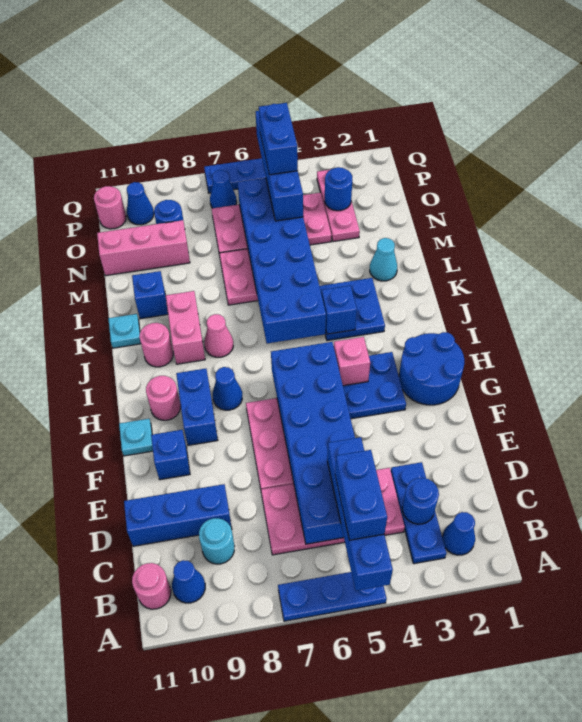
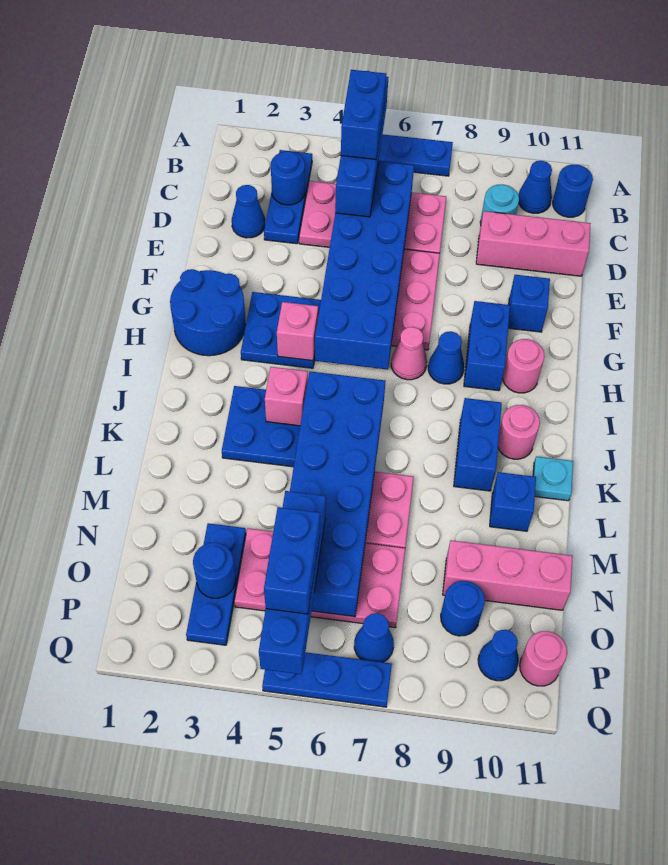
blue cone B2 level 1 -> blue cone D2 level 1
pink round brick B11 level 1 -> blue round brick B11 level 1
blue brick D9:D11 level 1 -> pink brick D9:D11 level 1
cyan plate G11 level 1 -> none
blue brick J4 level 2 -> pink brick J4 level 2
pink cone J8 level 1 -> pink cone H7 level 1
pink brick J9:K9 level 1 -> blue brick J9:K9 level 1
cyan cone L2 level 1 -> none
pink plate N3:P3 level 1 -> blue plate N3:P3 level 1

